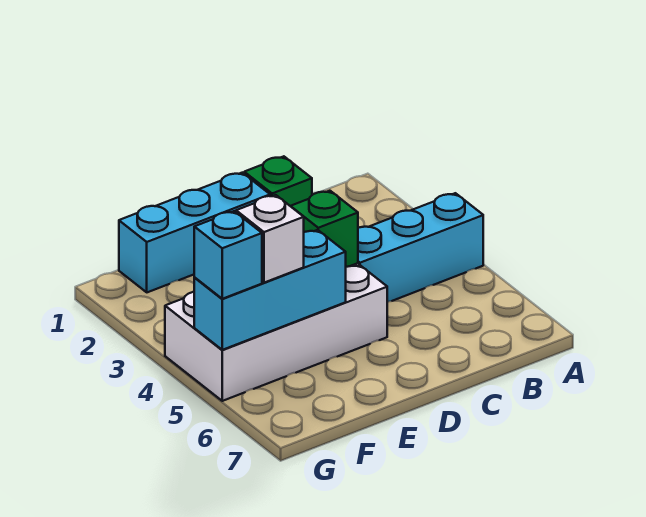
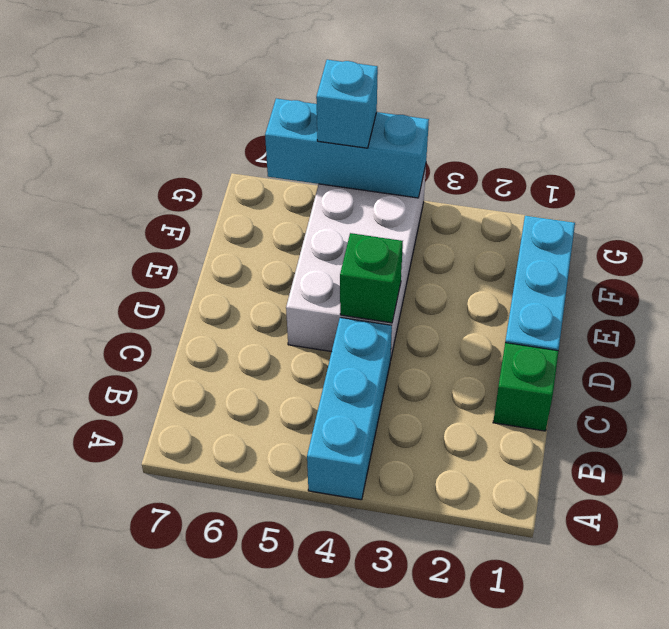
cyan brick E5:G5 level 2 -> cyan brick G4:G6 level 2
white brick F5 level 3 -> none

